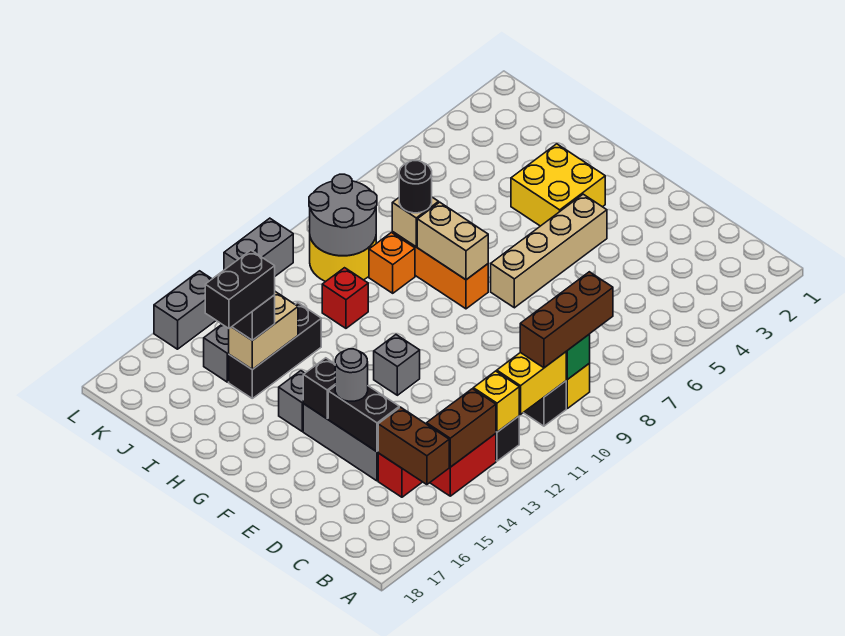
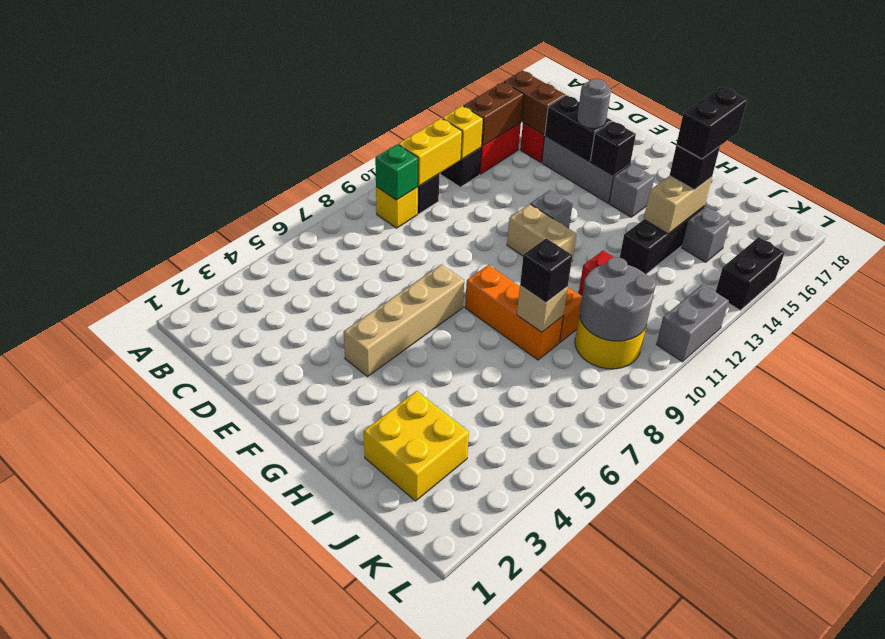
brown brick B8:B10 level 3 -> none
yellow brick G3:H4 level 1 -> yellow brick I2:J3 level 1
tan brick G8:H8 level 2 -> tan brick F11:G11 level 1
black round brick I8 level 3 -> black brick I8 level 3
grey brick L14:L15 level 1 -> black brick L14:L15 level 1

